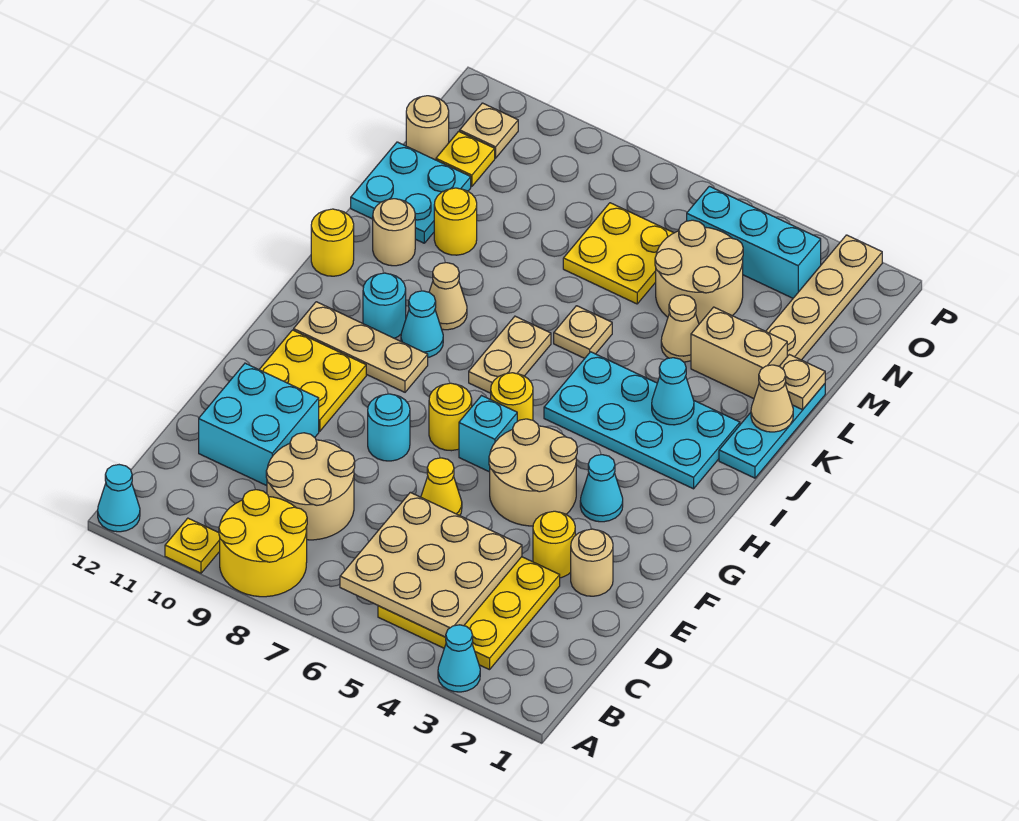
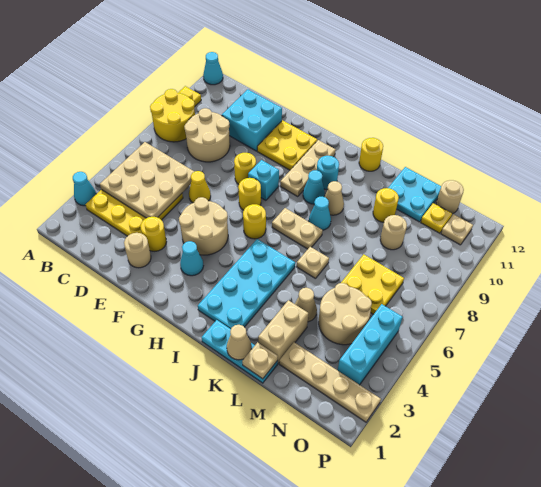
cyan round brick F8 level 1 -> yellow round brick F8 level 1
cyan brick G6 level 1 -> cyan brick G8 level 1
cyan cone J3 level 2 -> cyan cone J8 level 1
tan round brick K11 level 1 -> tan round brick M9 level 1

